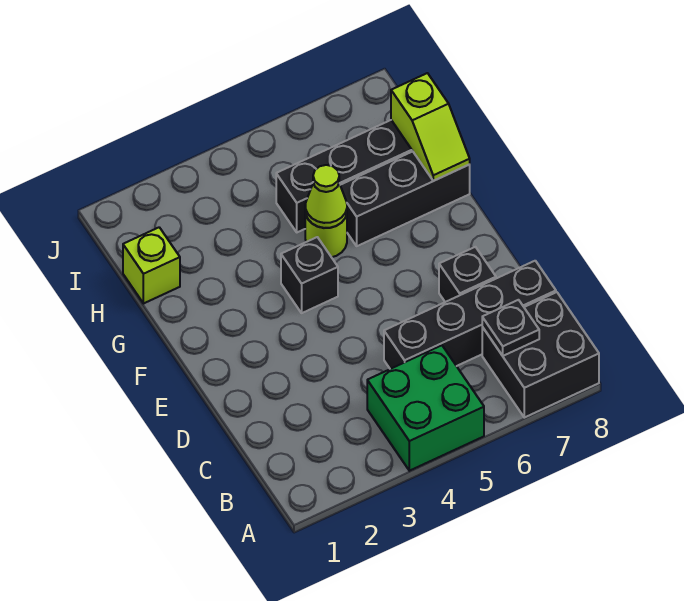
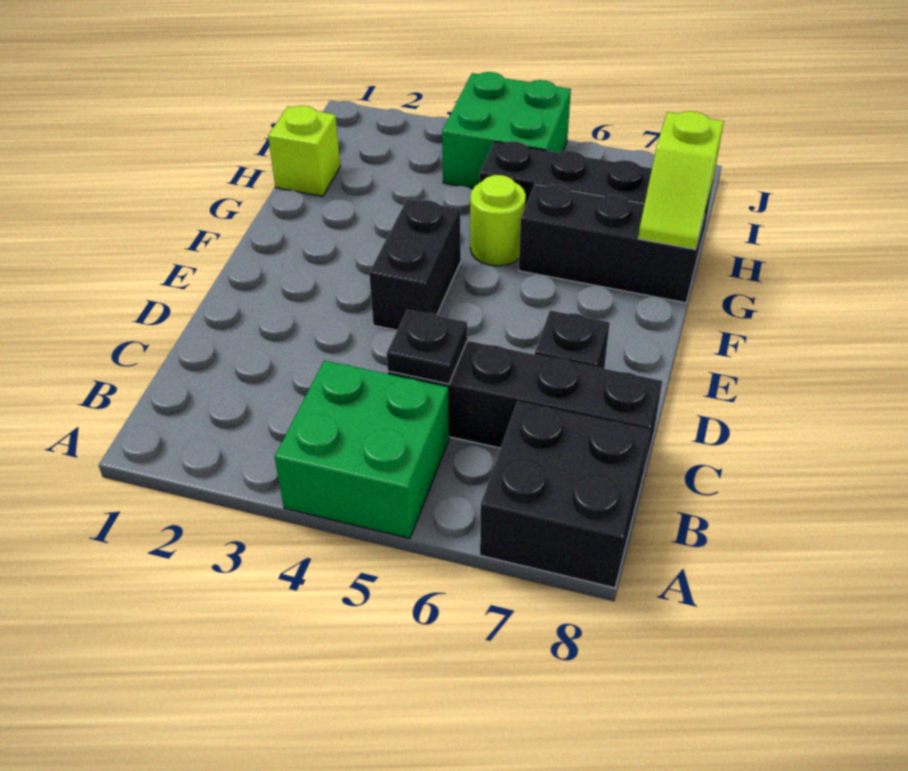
black plate B7 level 2 -> black plate C5 level 2
black brick F4 level 1 -> black brick E4:F4 level 1
lime cone G5 level 2 -> none
none -> green brick I4:J5 level 1

